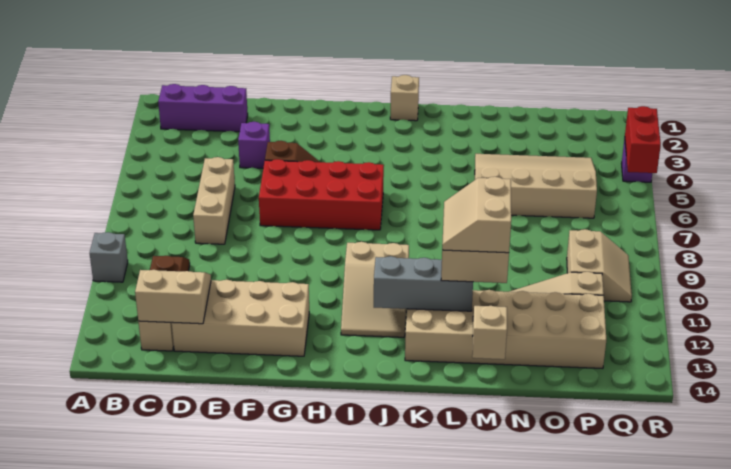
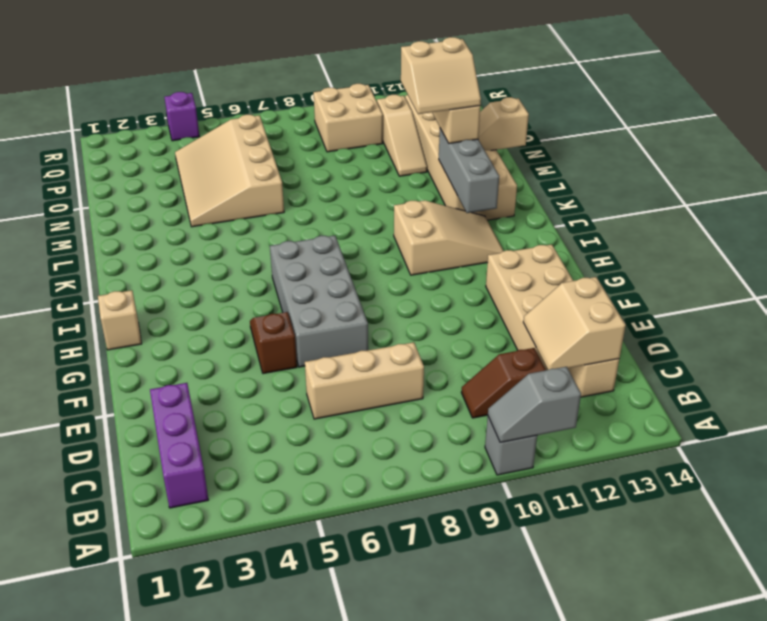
none -> grey slope A10:A11 level 2 top 11
purple brick E4 level 1 -> none
red brick F6:I7 level 1 -> grey brick F6:I7 level 1
tan brick J1 level 1 -> tan brick H1 level 1
tan slope P9:Q10 level 1 top P -> tan brick P9:Q10 level 1
red brick R4:R5 level 2 -> none

